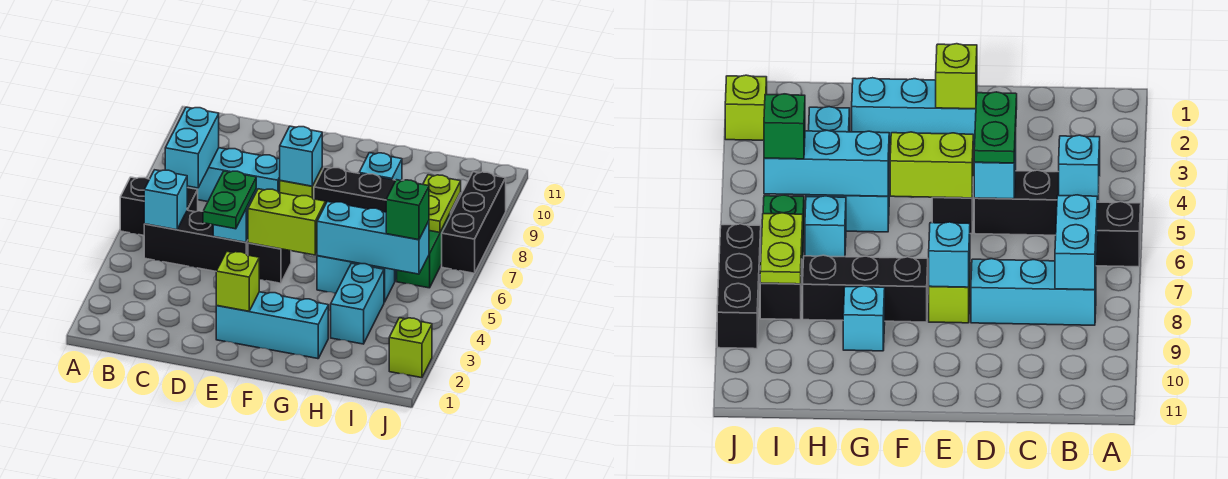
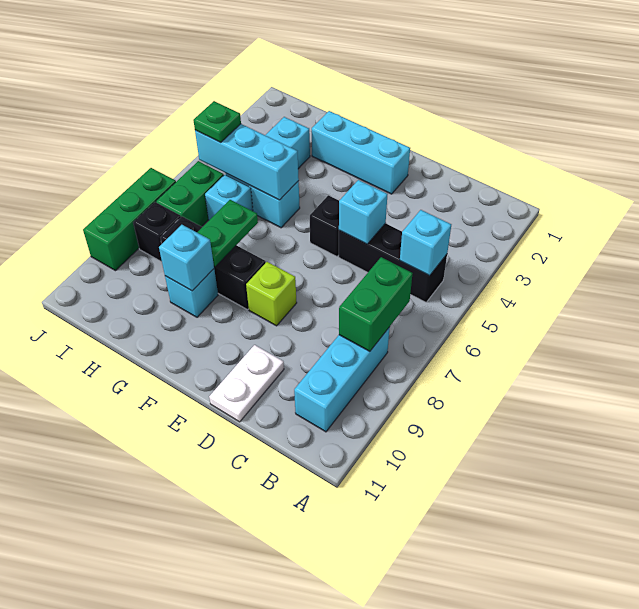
black brick A6:B6 level 1 -> none
cyan brick B7:B8 level 2 -> green brick B7:B8 level 2
cyan brick B8:D8 level 1 -> cyan brick B8:B10 level 1
green plate D4:D5 level 3 -> green plate G7:G8 level 2
none -> white plate D10:D11 level 1
lime brick E2 level 2 -> none
lime brick E5:F5 level 2 -> none
cyan brick E8 level 2 -> cyan brick G9 level 2
green brick I5 level 3 -> green plate I5 level 3
lime plate I7:I8 level 2 -> none
lime brick J2 level 1 -> none
black brick J7:J9 level 1 -> green brick J7:J9 level 1

